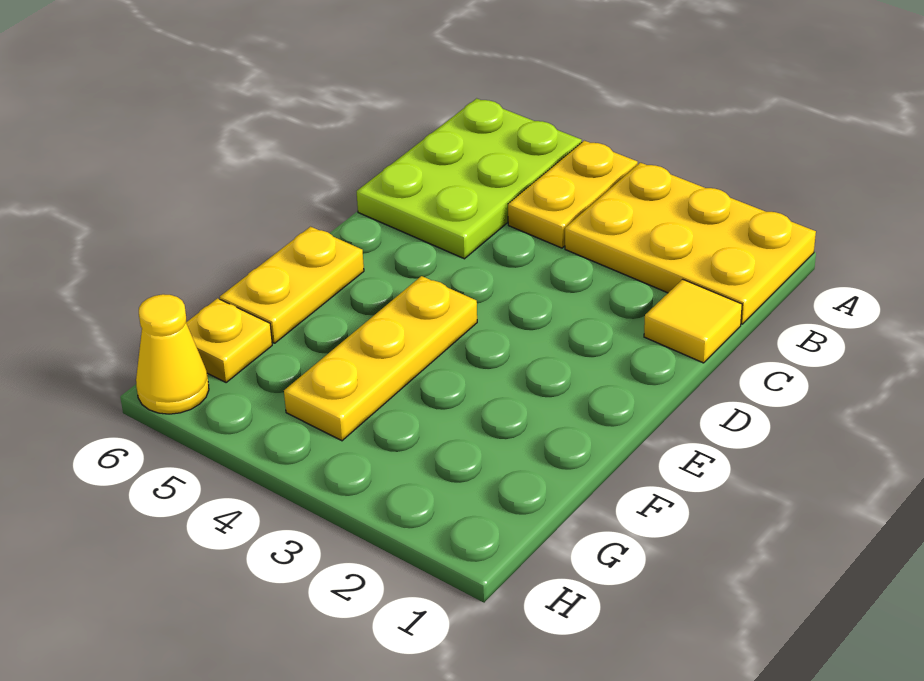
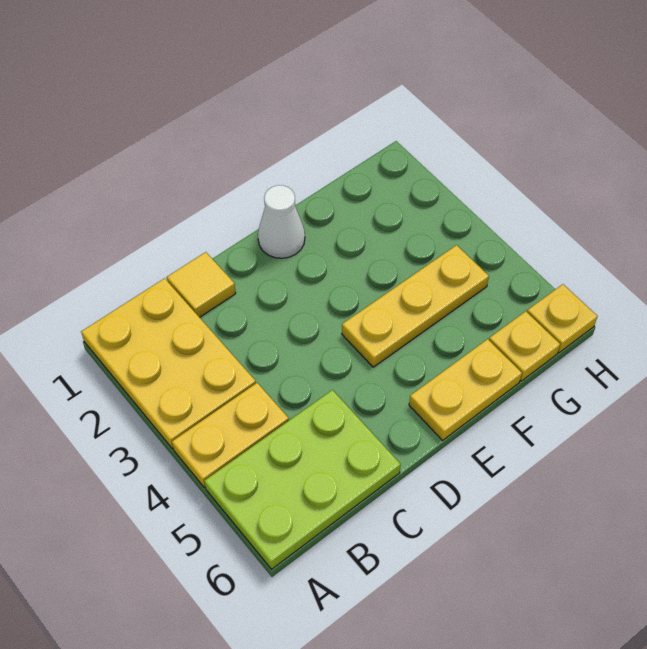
none -> white cone E1 level 1
yellow cone H6 level 1 -> yellow plate H6 level 1

